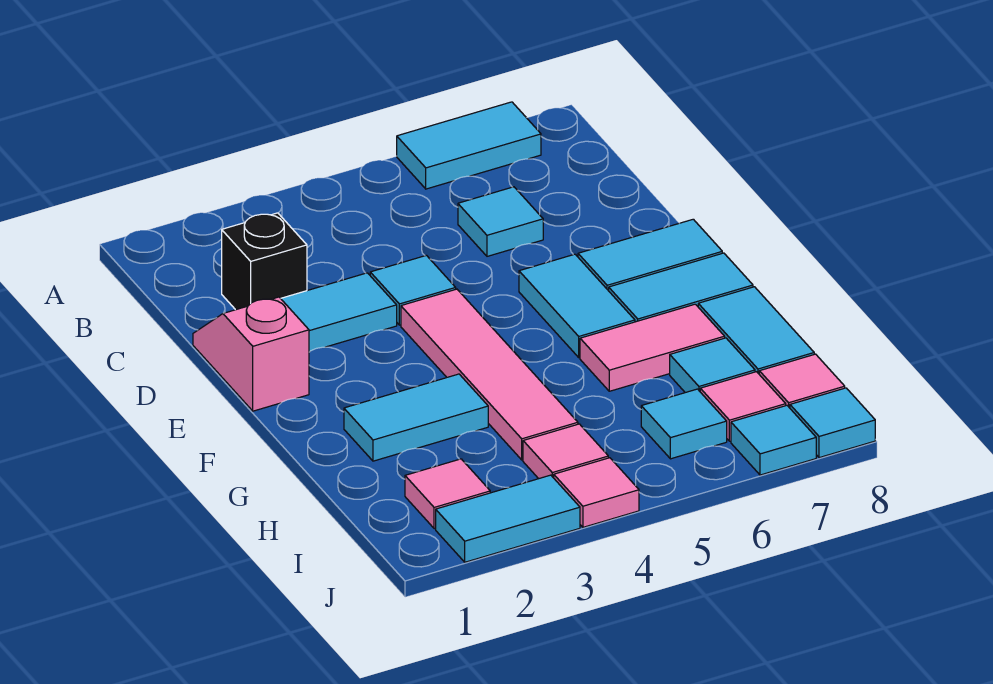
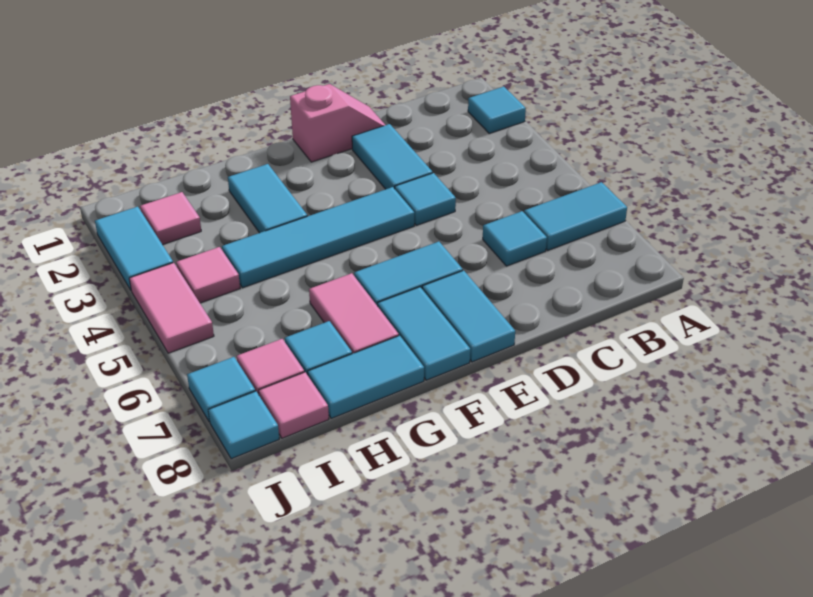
cyan tile A6:A7 level 1 -> cyan tile A6:B6 level 1
black brick C2 level 1 -> none
pink tile E4:H4 level 1 -> cyan tile E4:H4 level 1
cyan tile I6 level 1 -> cyan tile A2 level 1
pink tile J4 level 1 -> pink tile J4:J5 level 1

